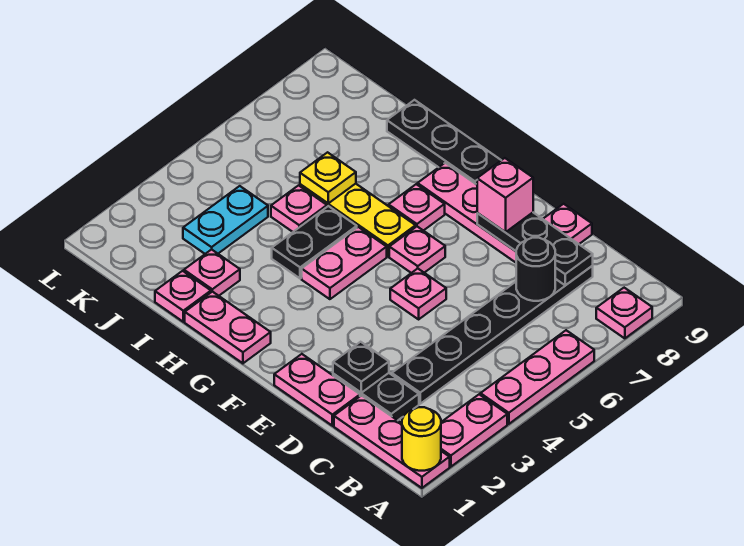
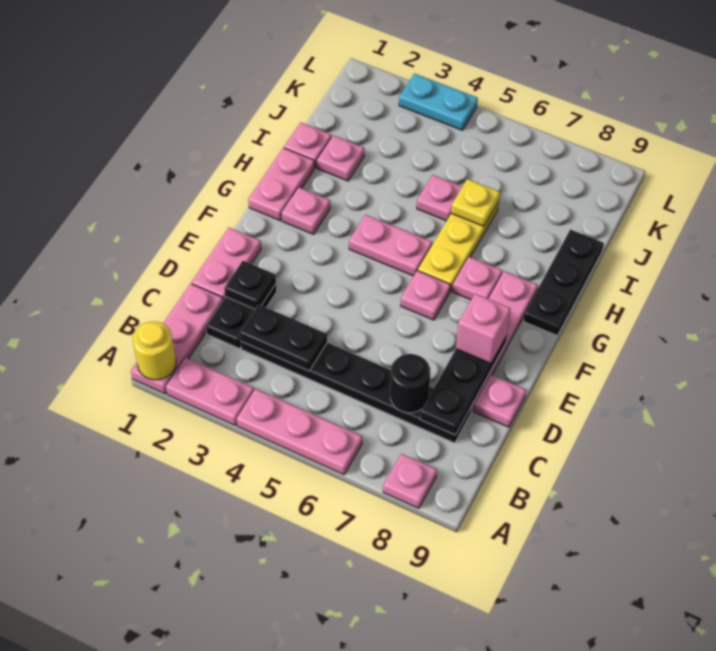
pink plate E5 level 1 -> pink plate G2 level 1
black plate H4:H5 level 1 -> black plate C3:C4 level 2
cyan plate J3:J4 level 1 -> cyan plate L3:L4 level 1

